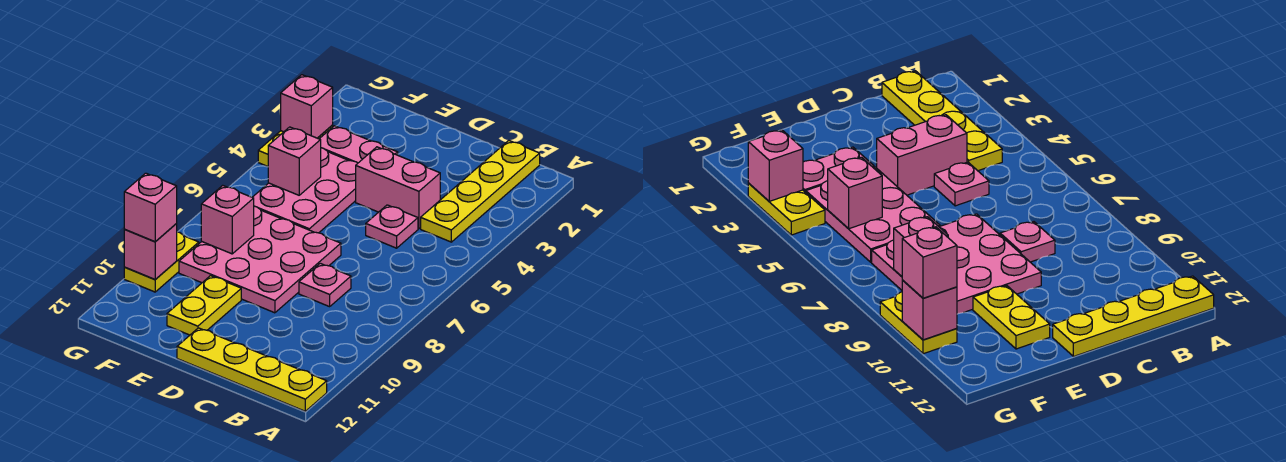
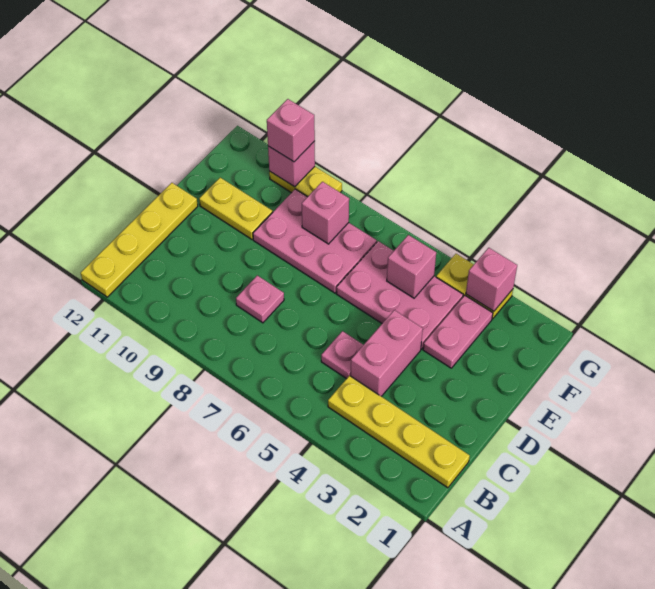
pink plate D7:F9 level 1 -> pink plate E7:F9 level 1

